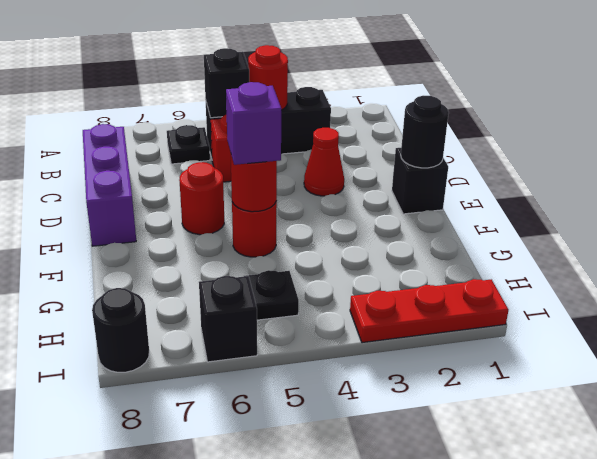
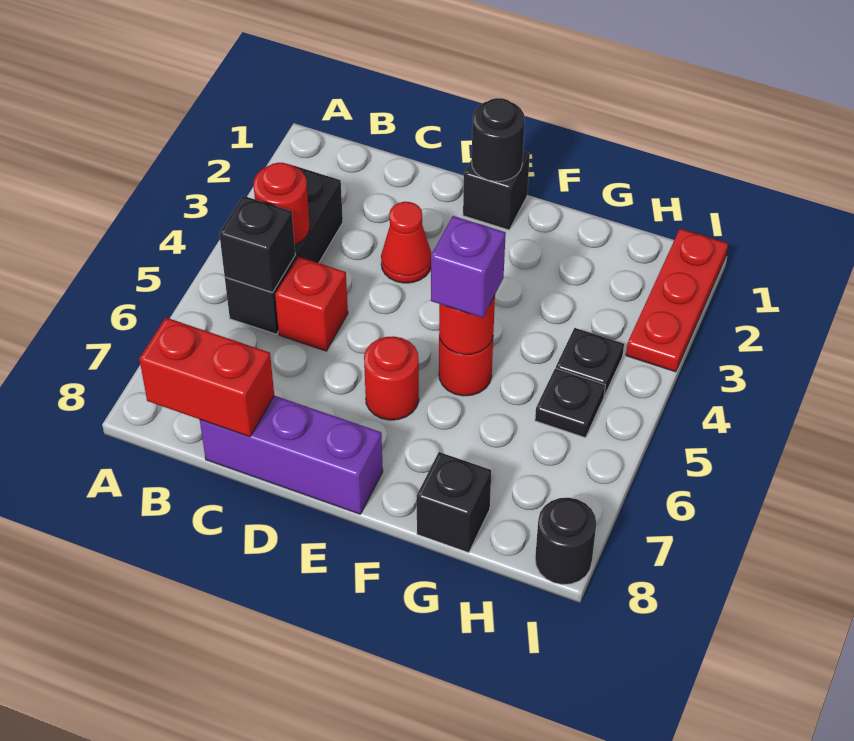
black plate B6 level 1 -> black plate H4 level 1
none -> red brick B8:C8 level 2
black brick I6 level 1 -> black brick G8 level 1

